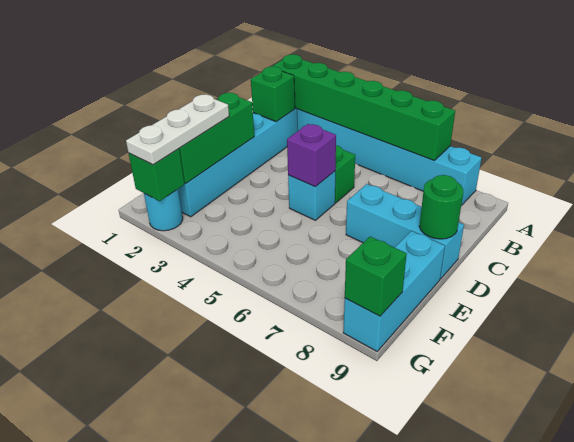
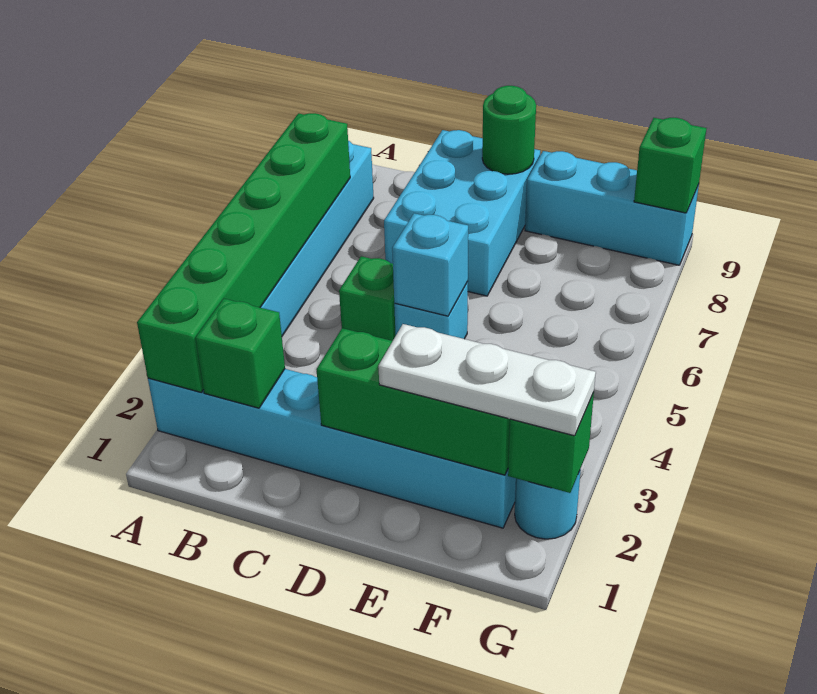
purple brick D5 level 2 -> cyan brick D5 level 2
cyan brick D7:D9 level 1 -> cyan brick C7:D9 level 1

